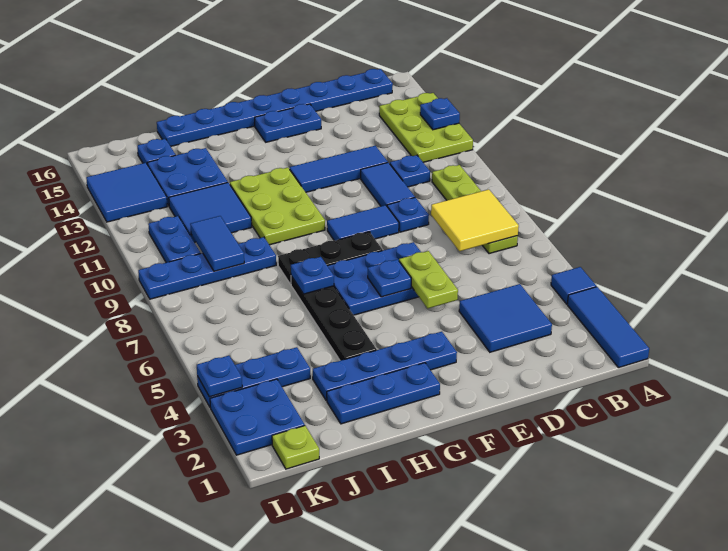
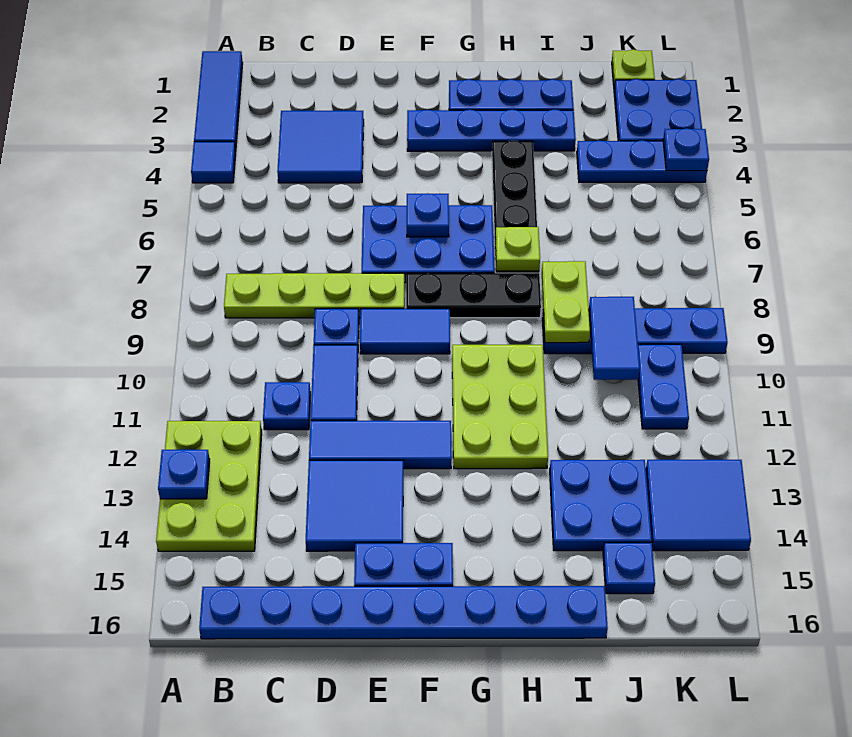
lime plate B7:B10 level 1 -> lime plate B8:E8 level 1
yellow tile B7:C8 level 2 -> none
lime plate E5:E6 level 2 -> lime plate I8:I9 level 2
blue plate H7 level 2 -> lime plate H7 level 2
blue tile I11:J12 level 1 -> blue tile D13:E14 level 1

